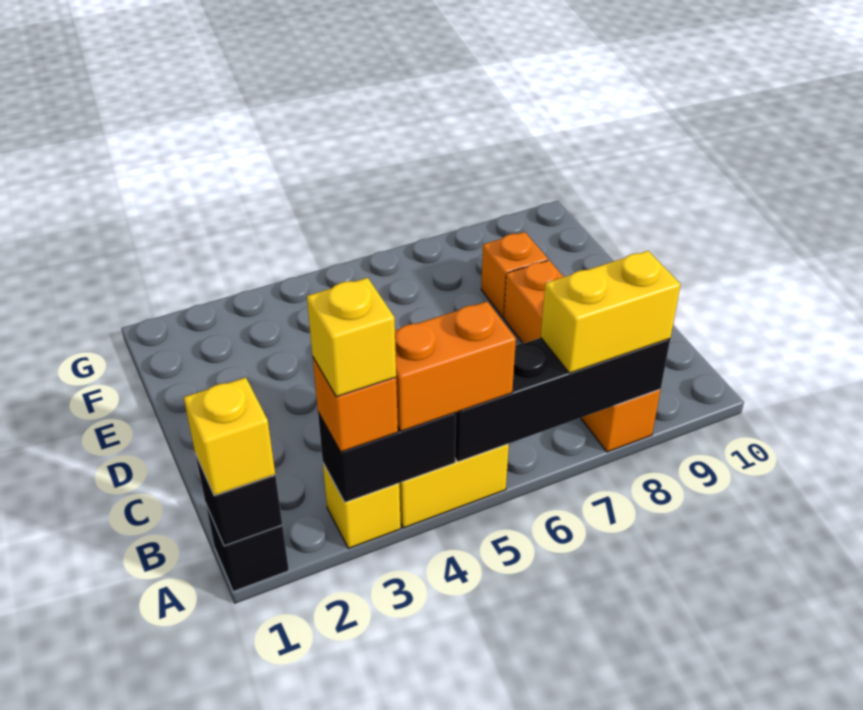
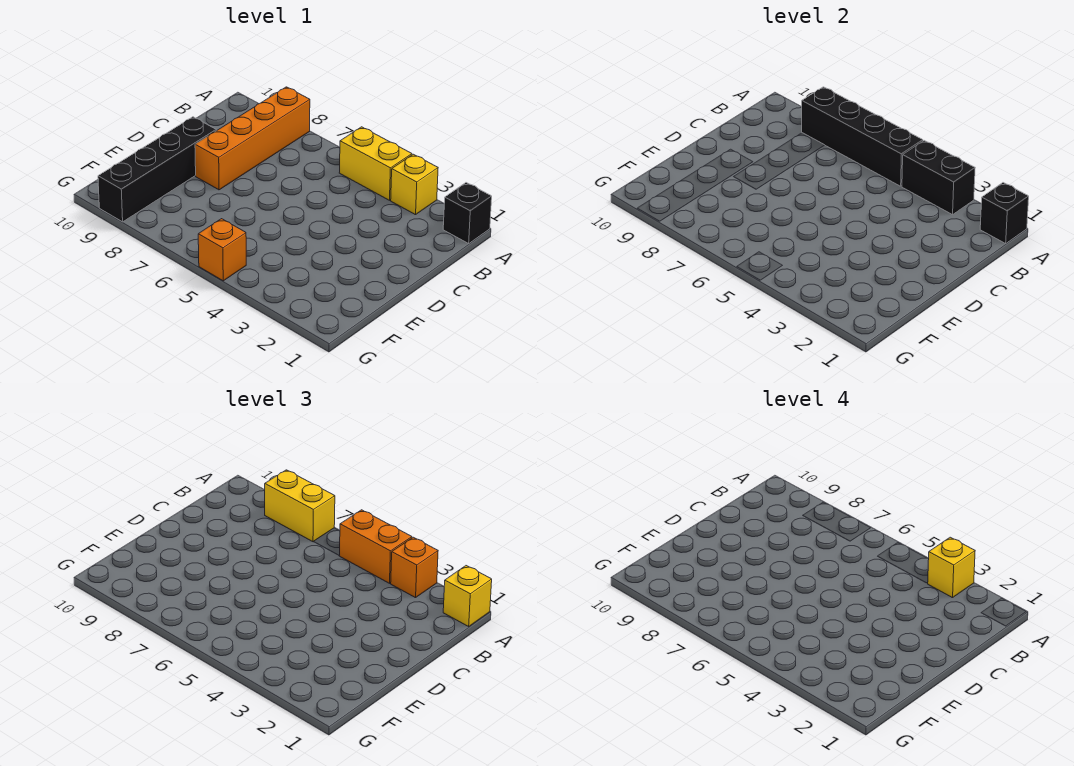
none -> black brick D9:G9 level 1
orange brick E8 level 1 -> orange brick G5 level 1

